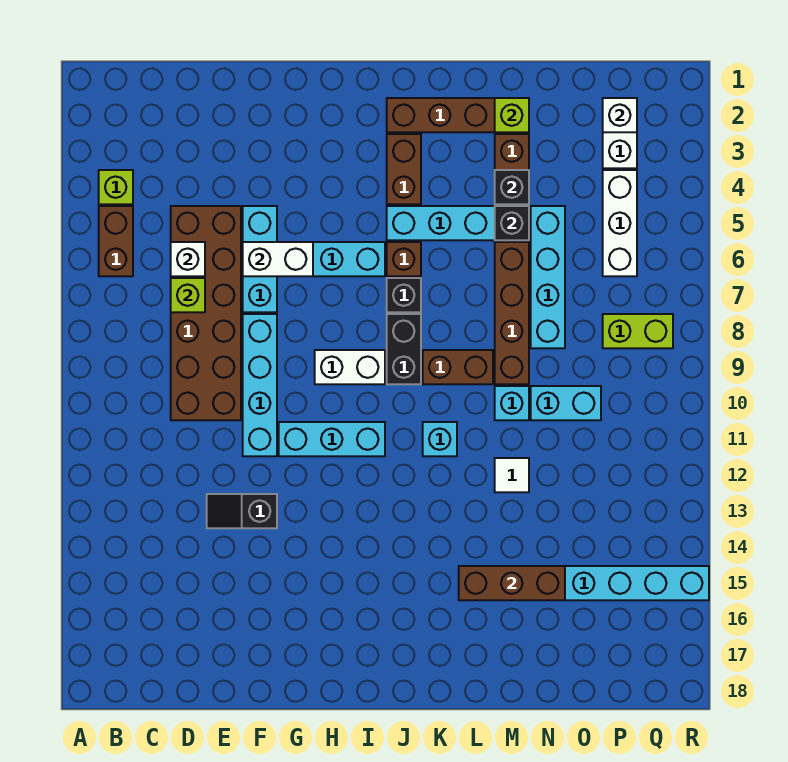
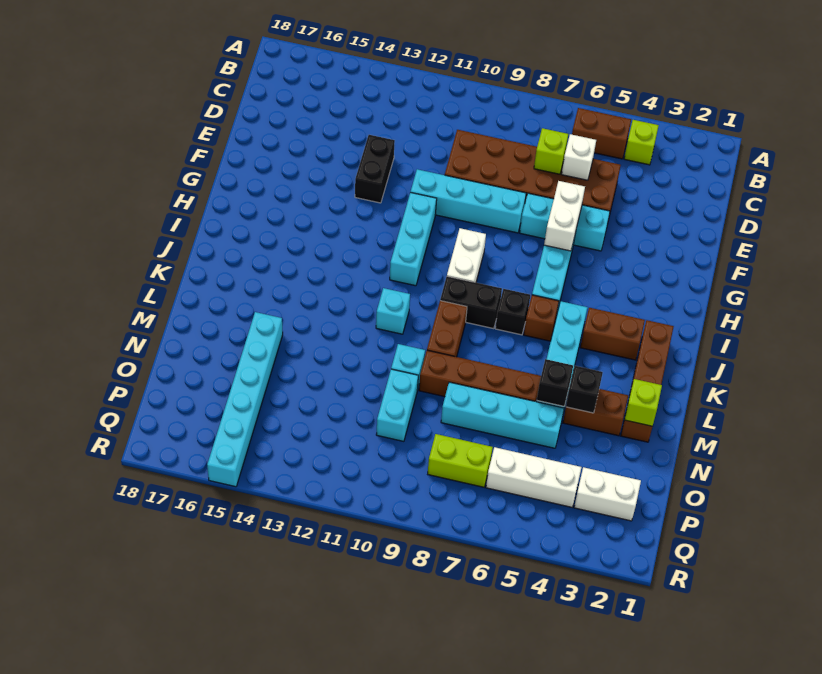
black slope E13:F13 level 1 top F -> black brick E13:F13 level 1
brown brick L15:N15 level 2 -> none
white tile M12 level 1 -> none
white brick P2 level 2 -> none
lime brick P8:Q8 level 1 -> lime brick P7:P8 level 1

